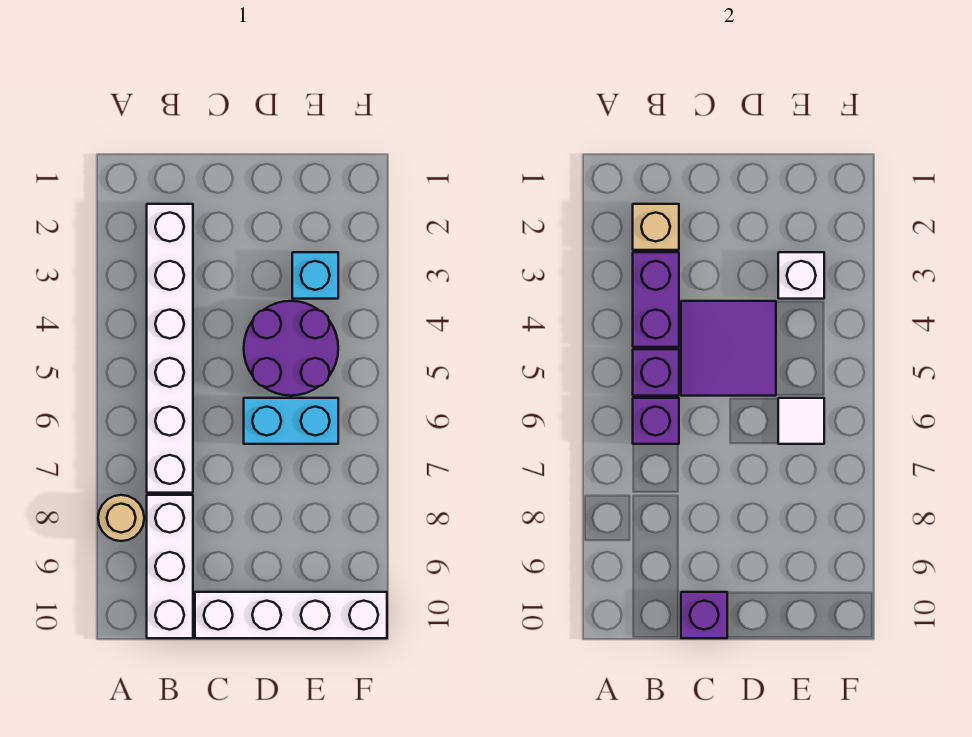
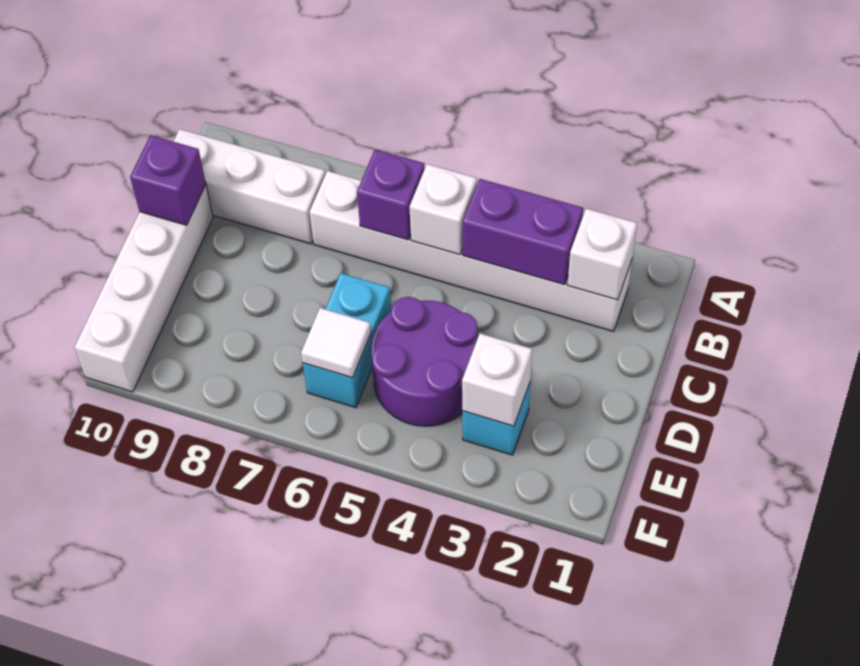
tan round brick A8 level 1 -> none
tan brick B2 level 2 -> white brick B2 level 2
purple brick B5 level 2 -> white brick B5 level 2
purple tile C4:D5 level 2 -> none

